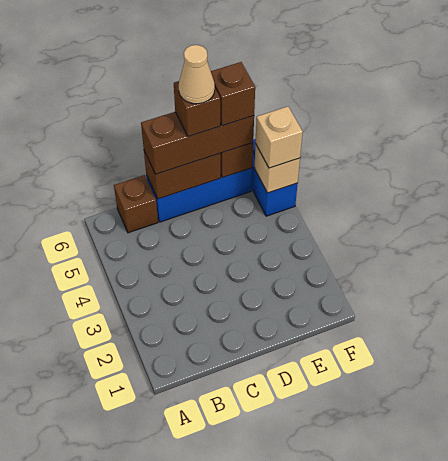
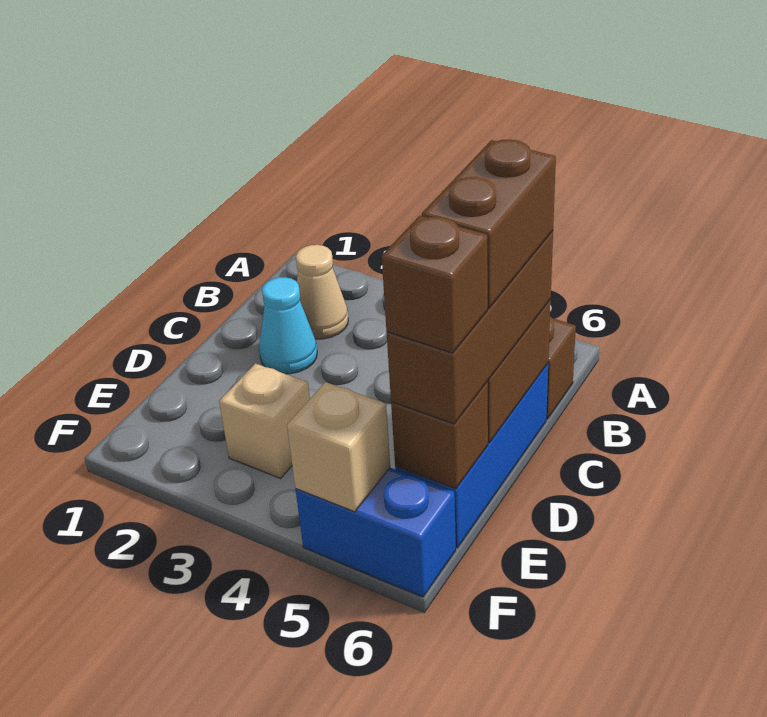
none -> cyan cone C2 level 1
brown brick D6 level 4 -> brown brick C6:D6 level 4
tan cone D6 level 5 -> tan cone B2 level 1
tan brick F5 level 3 -> tan brick E3 level 1

